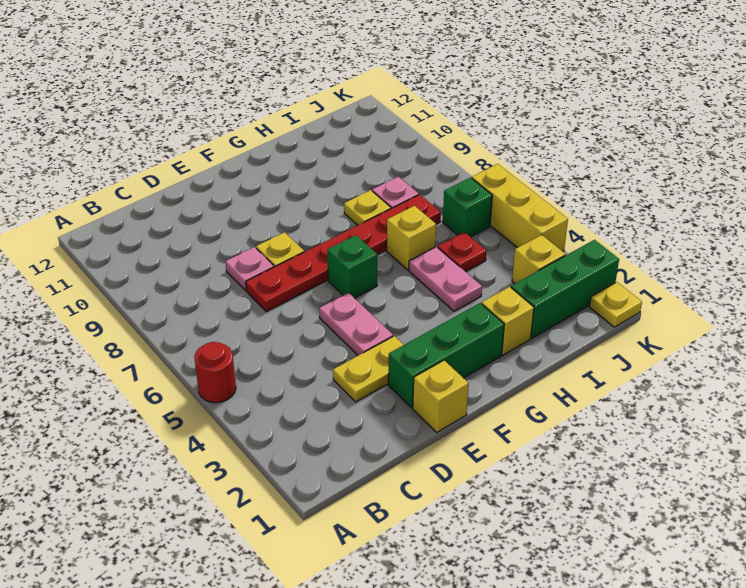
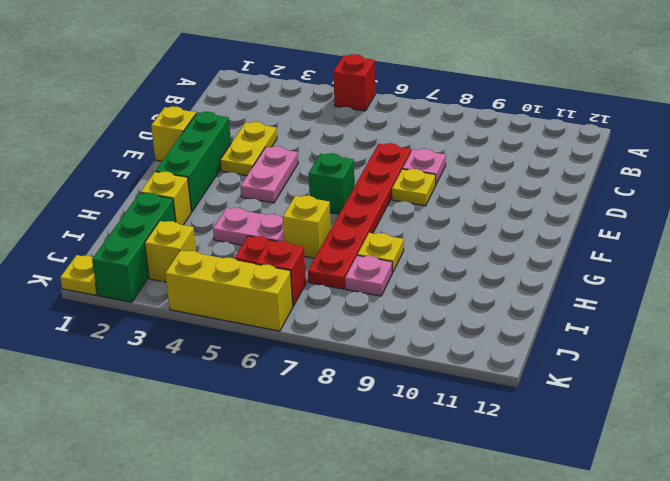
red round brick A5 level 1 -> red brick A5 level 1
pink plate E4:E5 level 1 -> pink plate E4:F4 level 1
green brick J6 level 1 -> red brick J6 level 1

